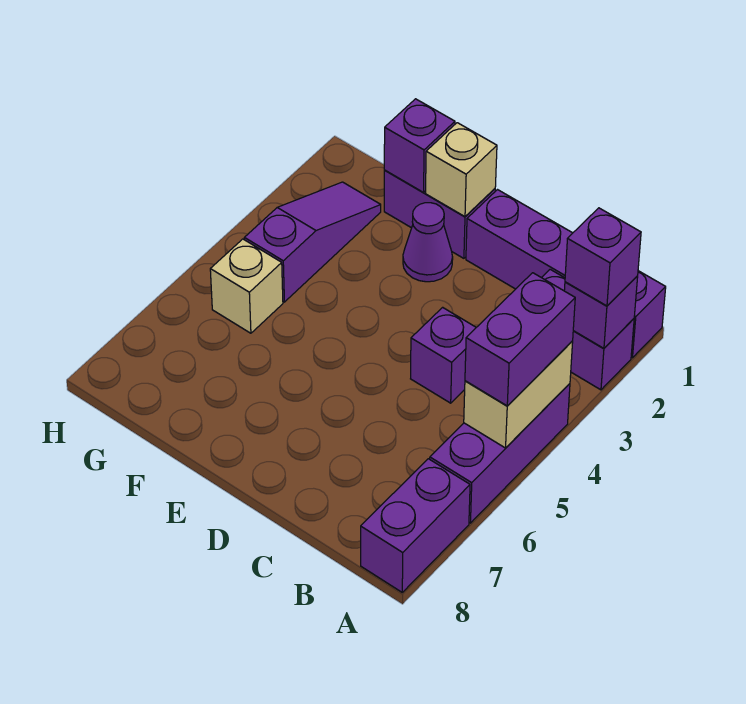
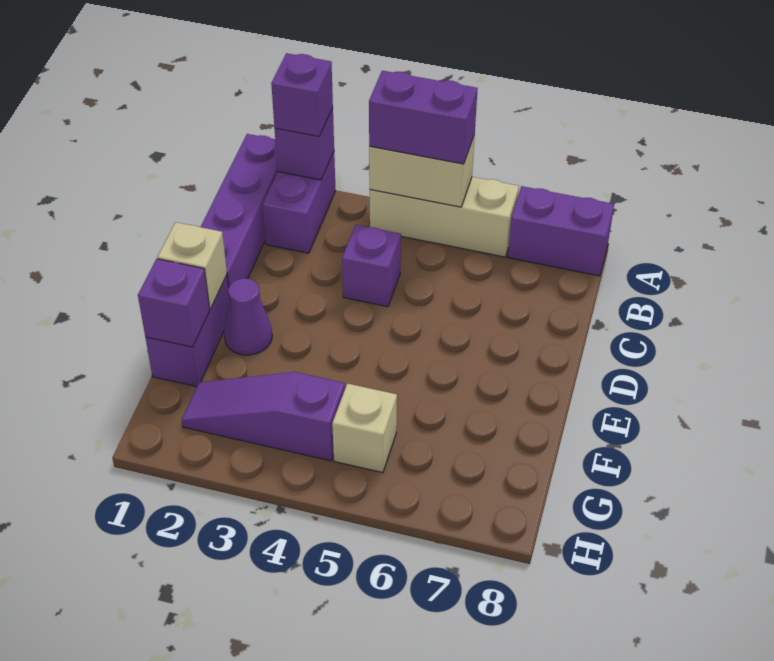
purple brick A4:A6 level 1 -> tan brick A4:A6 level 1

